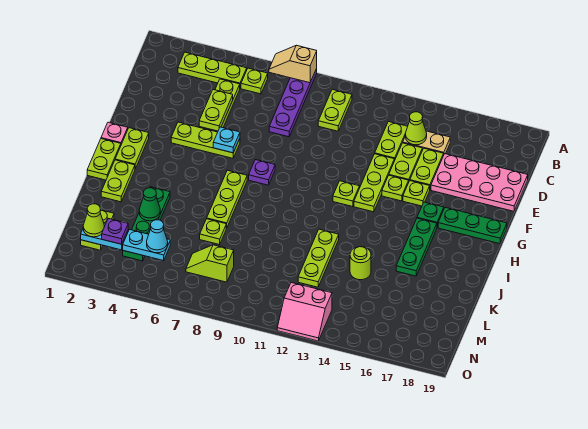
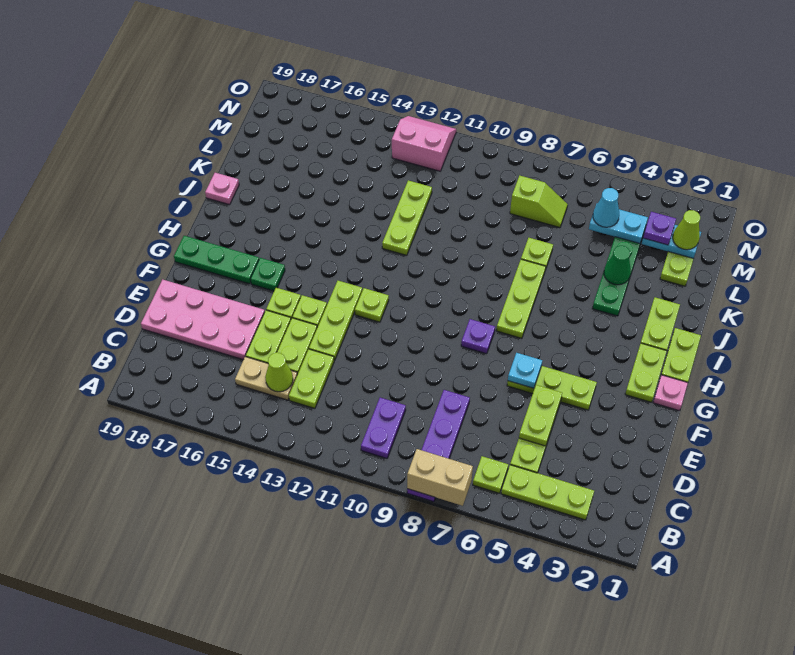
tan slope A7:A8 level 2 top 8 -> tan brick A7:A8 level 2
lime plate B10:C10 level 1 -> purple plate B10:C10 level 1
green plate H16:J16 level 1 -> none
none -> pink plate J19 level 1
lime round brick K14 level 1 -> none

